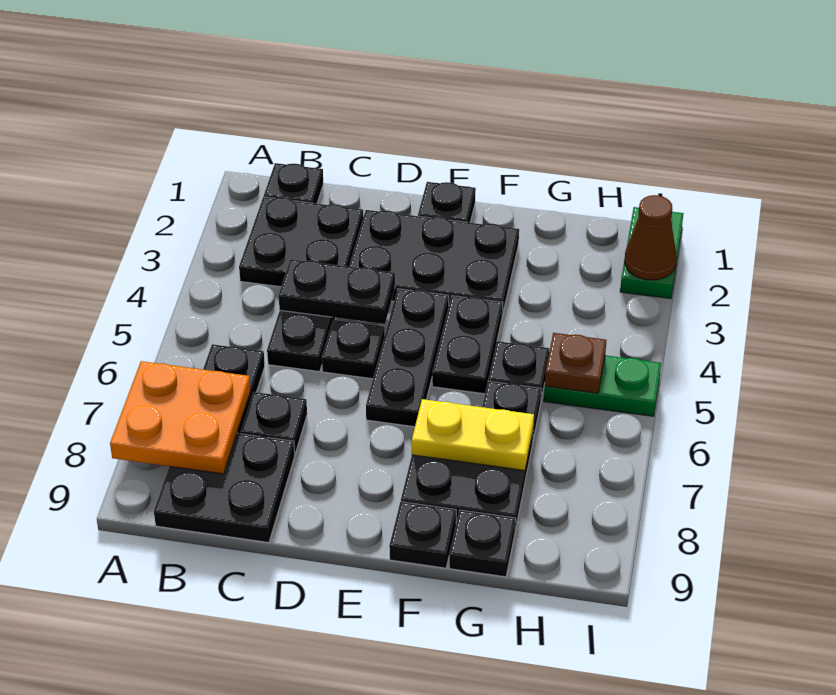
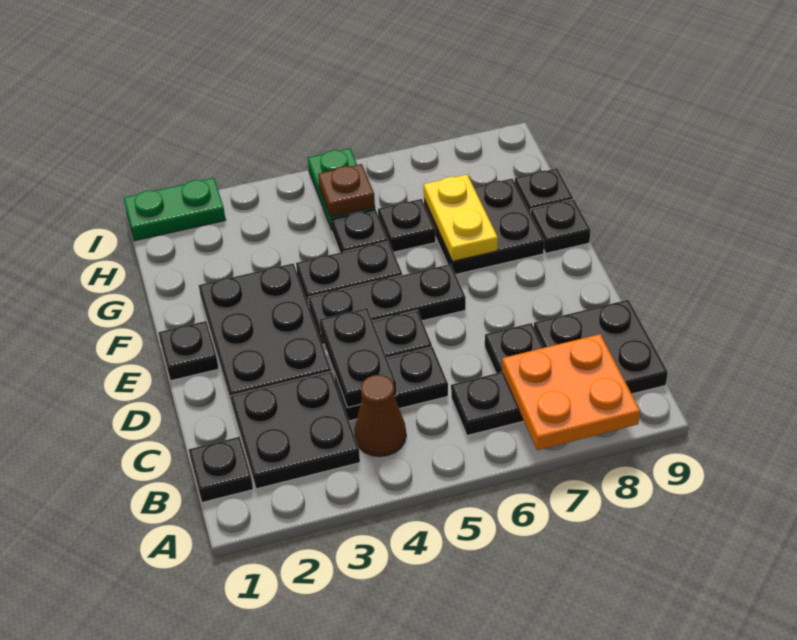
brown cone I2 level 2 -> brown cone B4 level 1

